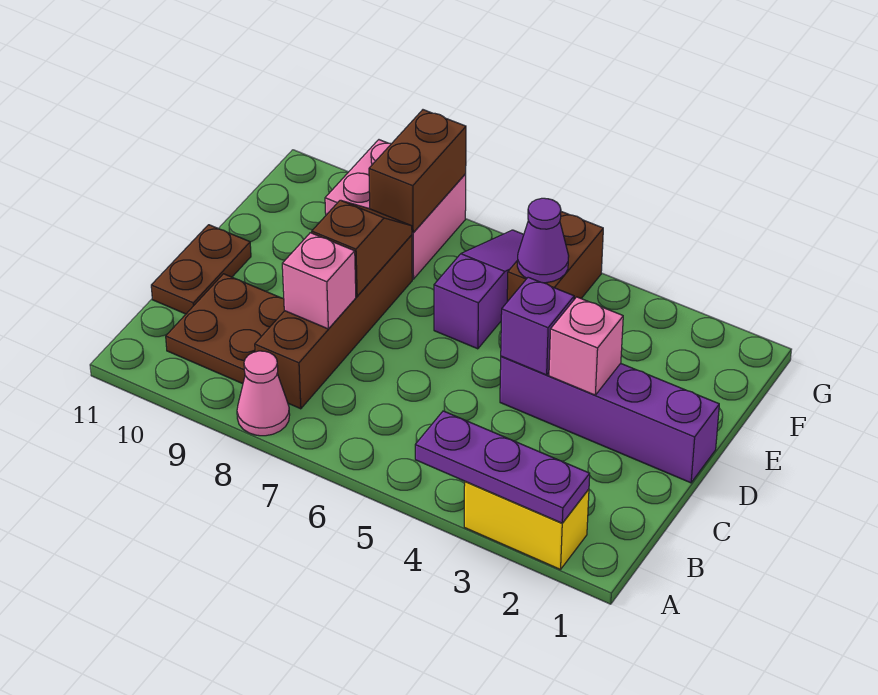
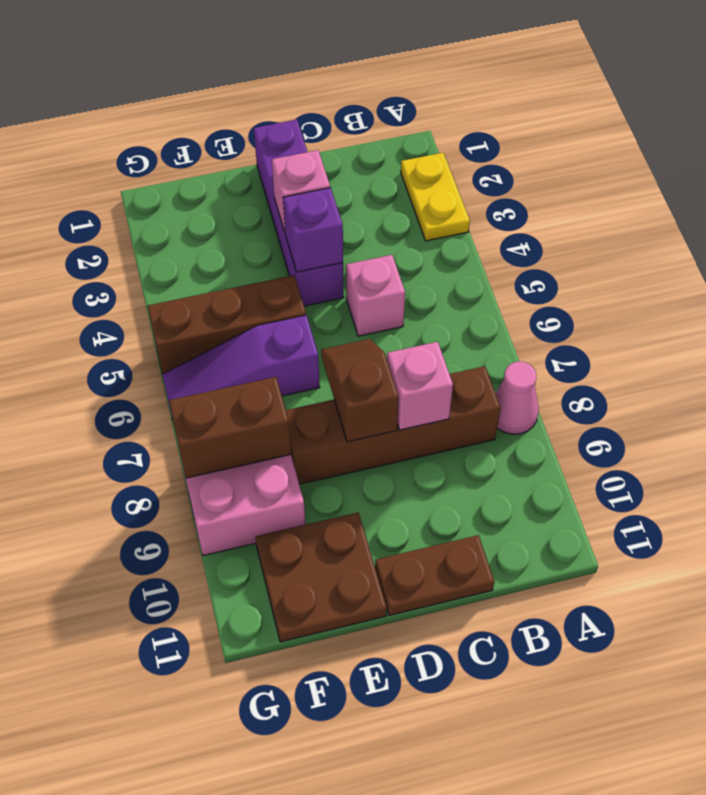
yellow brick A2:A3 level 1 -> yellow plate A2:A3 level 1
purple plate A2:A4 level 2 -> none
brown plate B9:C10 level 1 -> brown plate E10:F11 level 1
none -> pink brick C5 level 1
brown slope D8:E8 level 2 top D -> brown slope D7:D8 level 2 top 8
brown brick F5:G5 level 1 -> brown brick E5:G5 level 1
purple cone F5 level 2 -> none

